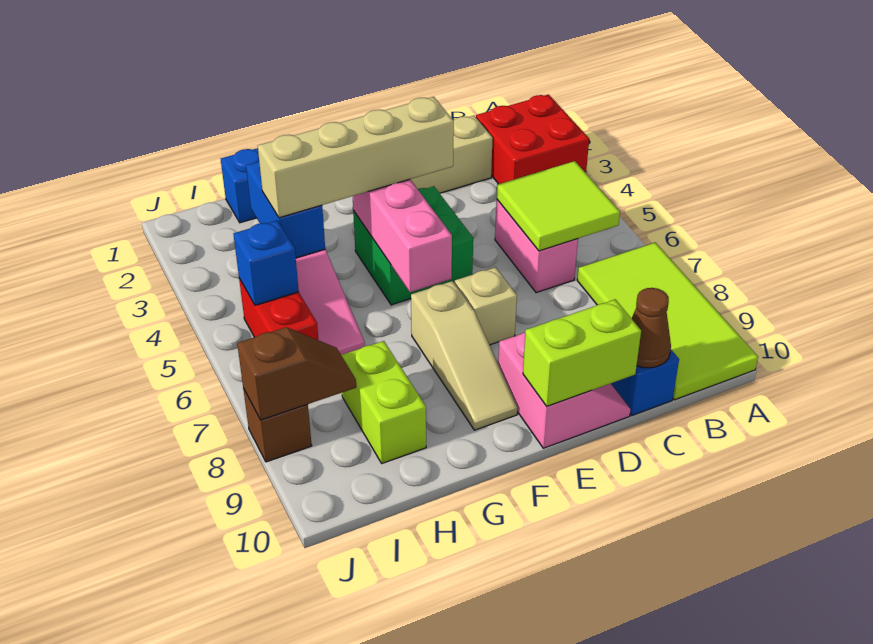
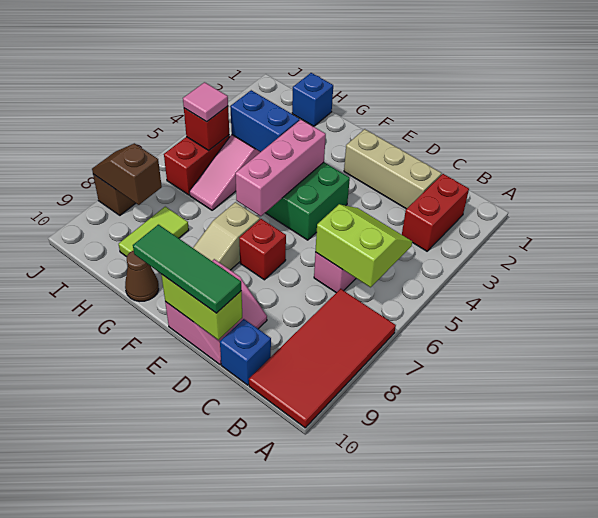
red brick A2:B3 level 1 -> red brick B2:B3 level 1
lime tile A7:B10 level 1 -> red tile A7:B10 level 1
lime tile B5:C6 level 2 -> lime slope B5:C6 level 2 top 6
brown cone C10 level 2 -> brown cone G10 level 1
none -> green tile D10:F10 level 3
tan brick E4:H4 level 3 -> none
tan brick E7 level 1 -> red brick E7 level 1
blue brick H3:H4 level 2 -> blue brick G4:H4 level 2
lime brick H8:H9 level 1 -> lime tile H8:H9 level 1
blue brick I5 level 2 -> red brick I5 level 2
none -> pink tile I5 level 3
brown slope I8:J8 level 2 top J -> brown slope I8:J8 level 2 top I

